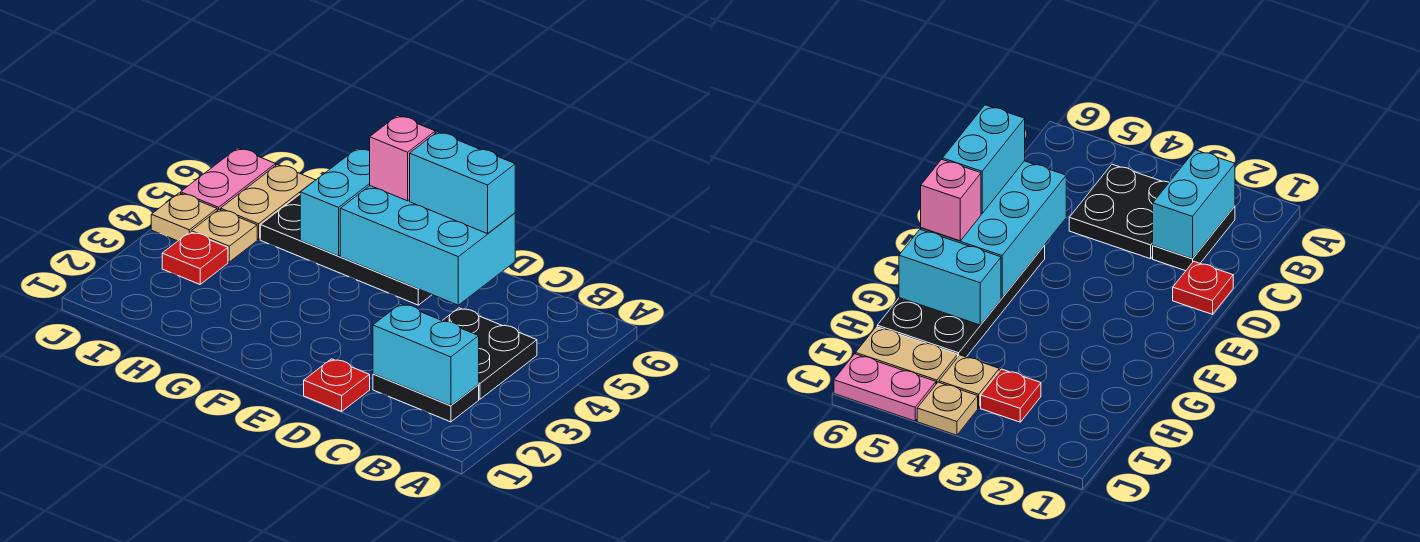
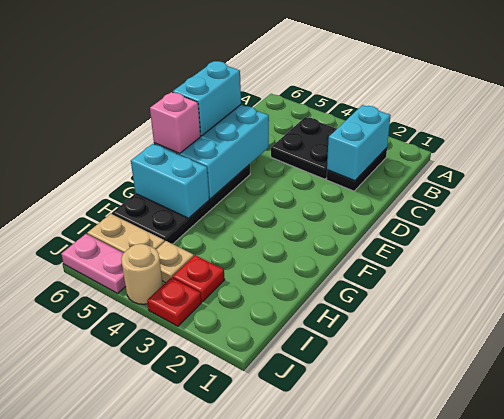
red plate D1 level 1 -> red plate J3 level 1
tan plate J4 level 1 -> tan round brick J4 level 1

